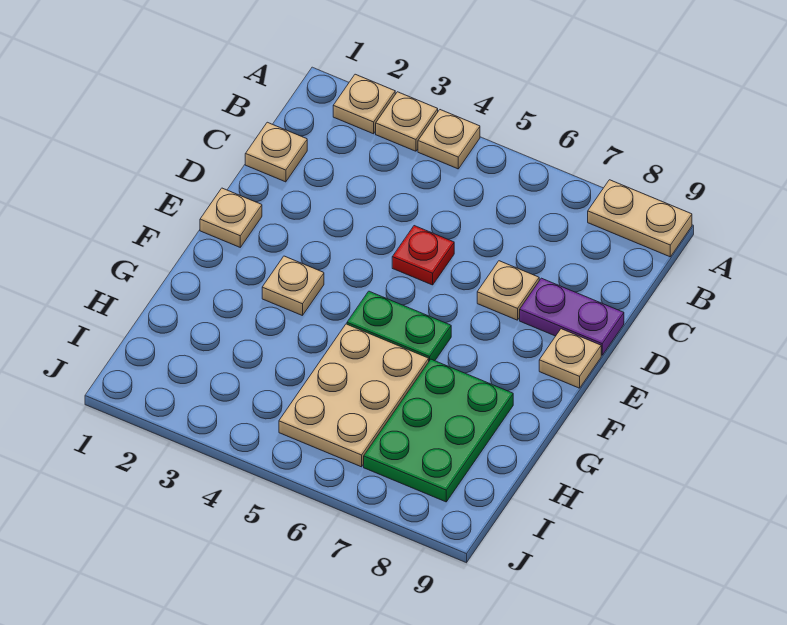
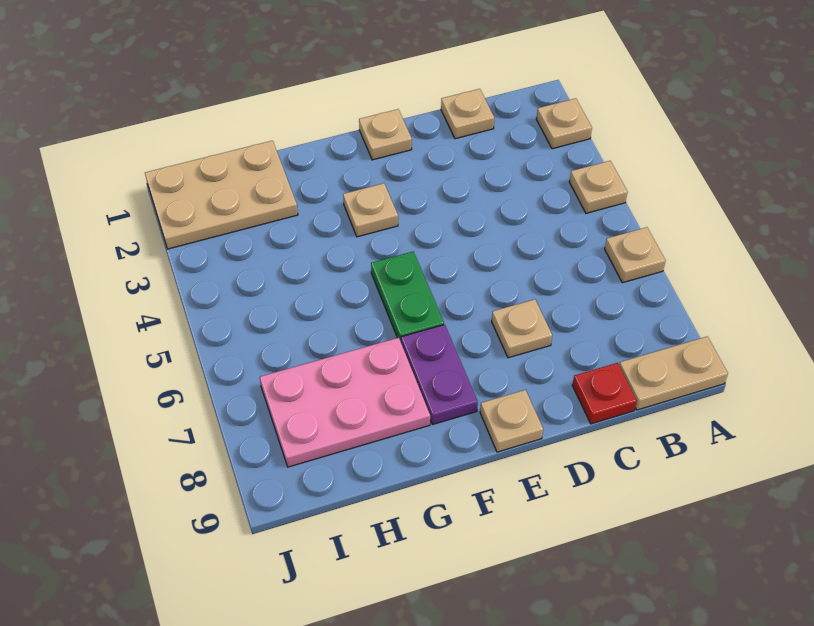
tan plate A3 level 1 -> tan plate A6 level 1
tan plate A8:A9 level 1 -> tan plate A9:B9 level 1
red plate D5 level 1 -> red plate C9 level 1
purple plate D8:D9 level 1 -> purple plate F7:F8 level 1
tan plate G5:I6 level 1 -> tan plate H1:J2 level 1
green plate G7:I8 level 1 -> pink plate G7:I8 level 1

